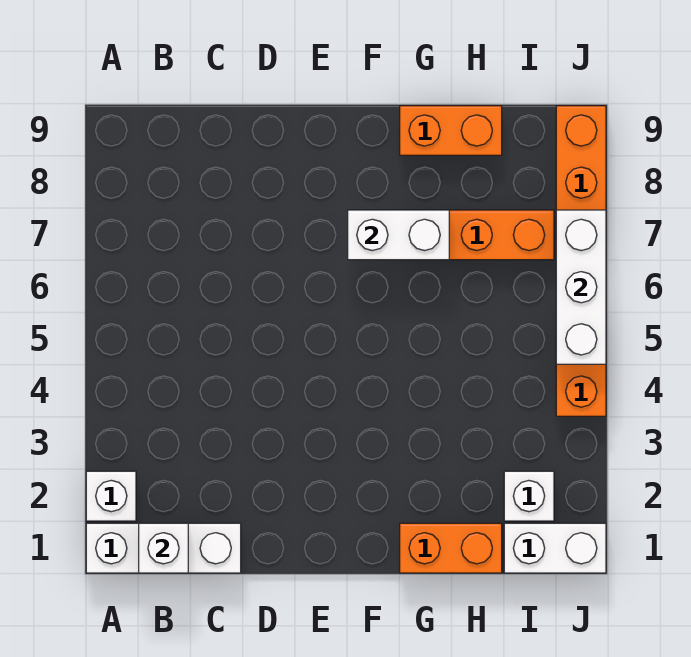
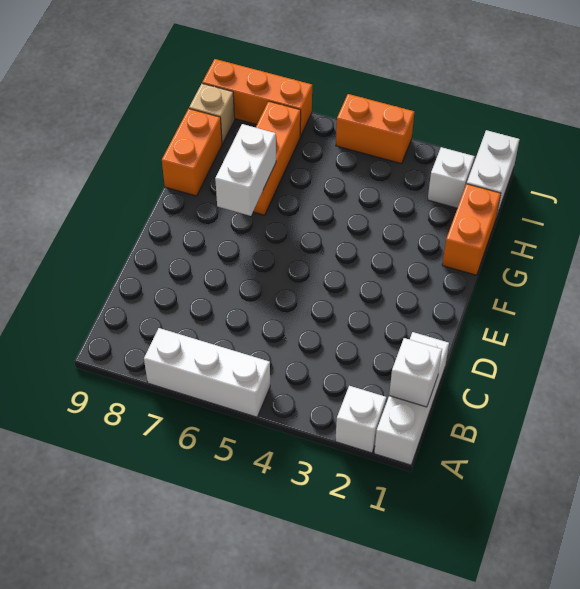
none -> tan brick I9 level 1
white brick J5:J7 level 2 -> white brick A5:A7 level 1

